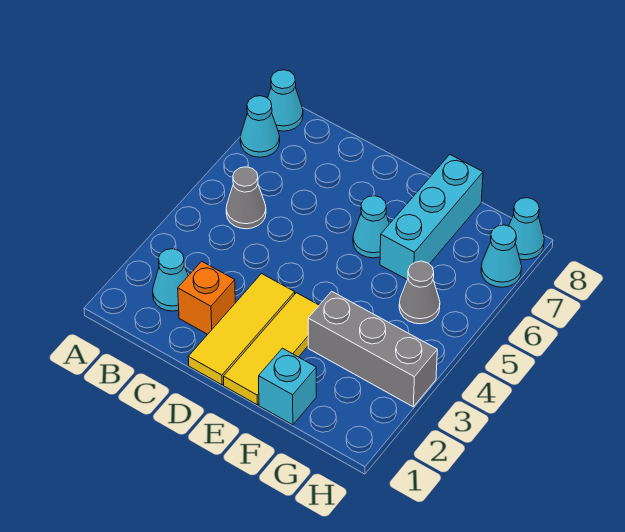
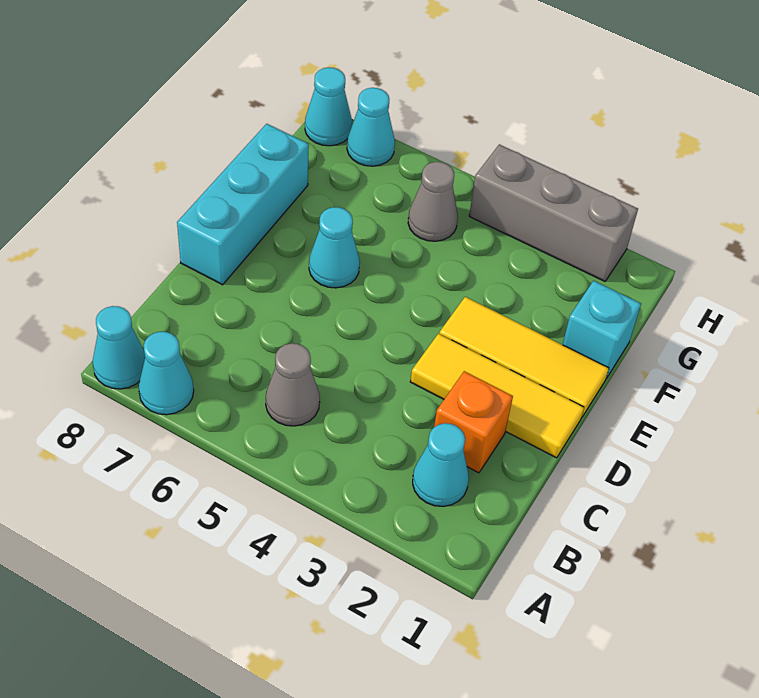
grey brick F3:H3 level 1 -> grey brick H2:H4 level 1
cyan brick F6:F8 level 1 -> cyan brick D8:F8 level 1

